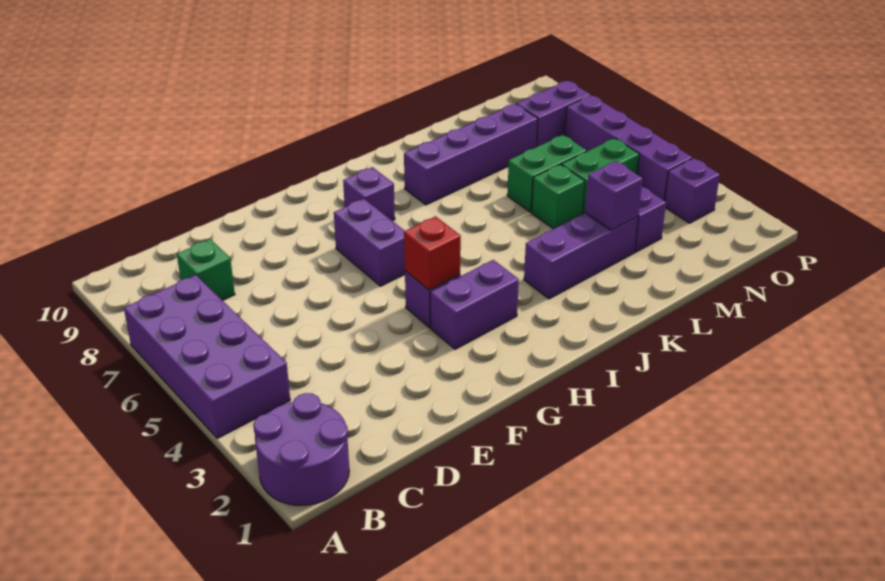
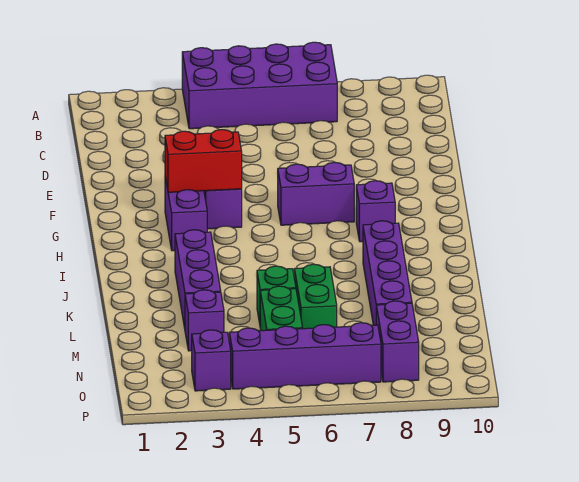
purple round brick A1:B2 level 1 -> none
green brick C8 level 1 -> none
red brick G4 level 2 -> red brick G3:G4 level 2
purple brick L3 level 2 -> none

